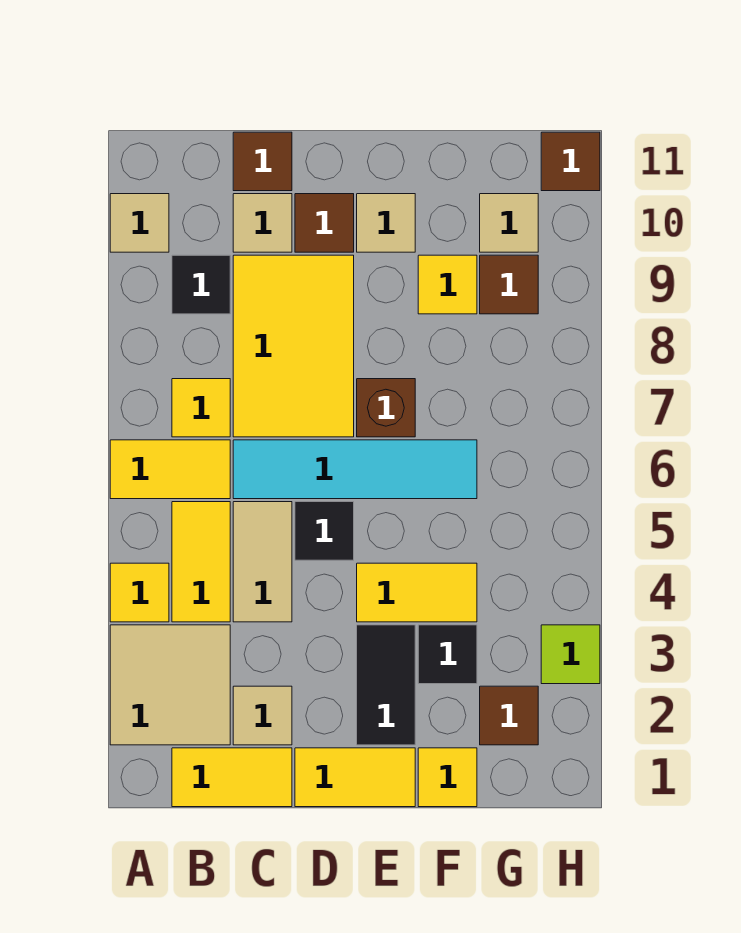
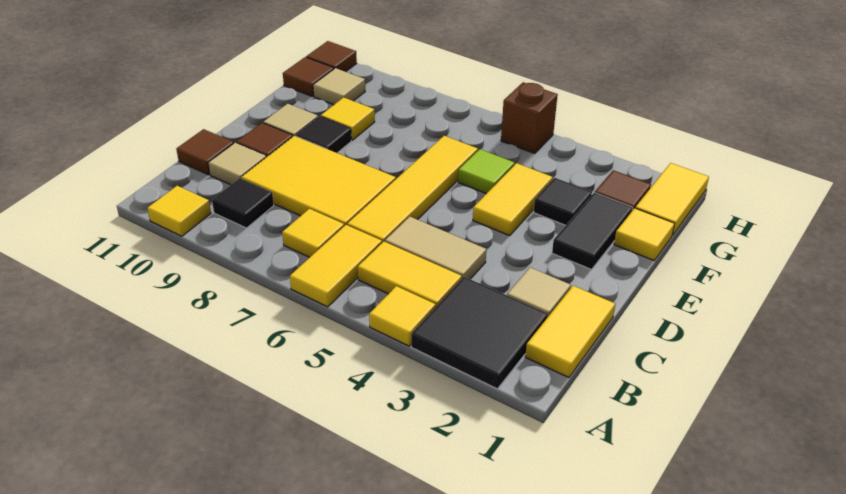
tan tile A2:B3 level 1 -> black tile A2:B3 level 1
tan tile A10 level 1 -> yellow tile A10 level 1
cyan tile C6:F6 level 1 -> yellow tile C6:F6 level 1
yellow tile D1:E1 level 1 -> yellow tile G1:H1 level 1
black tile D5 level 1 -> black tile E9 level 1
black tile E2:E3 level 1 -> black tile E2:F2 level 1
brown brick E7 level 1 -> brown brick H5 level 1
brown tile G9 level 1 -> brown tile G11 level 1
lime tile H3 level 1 -> lime tile F5 level 1

